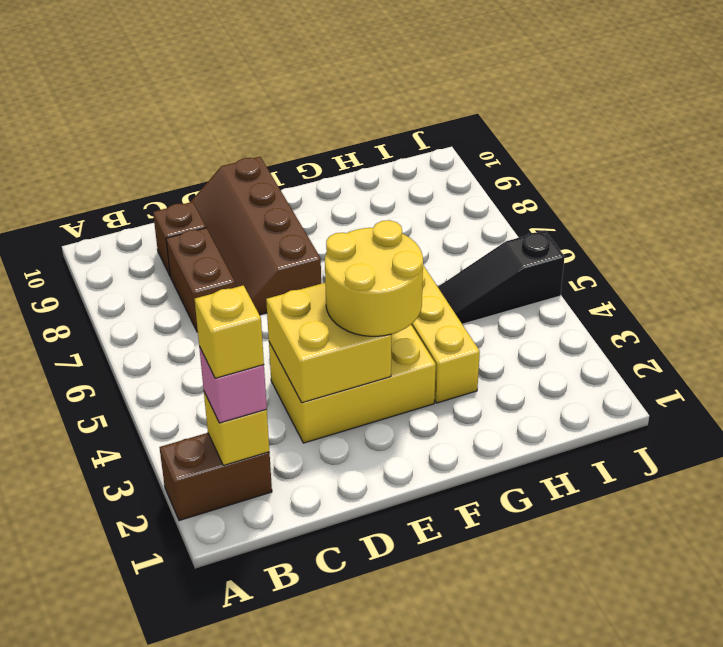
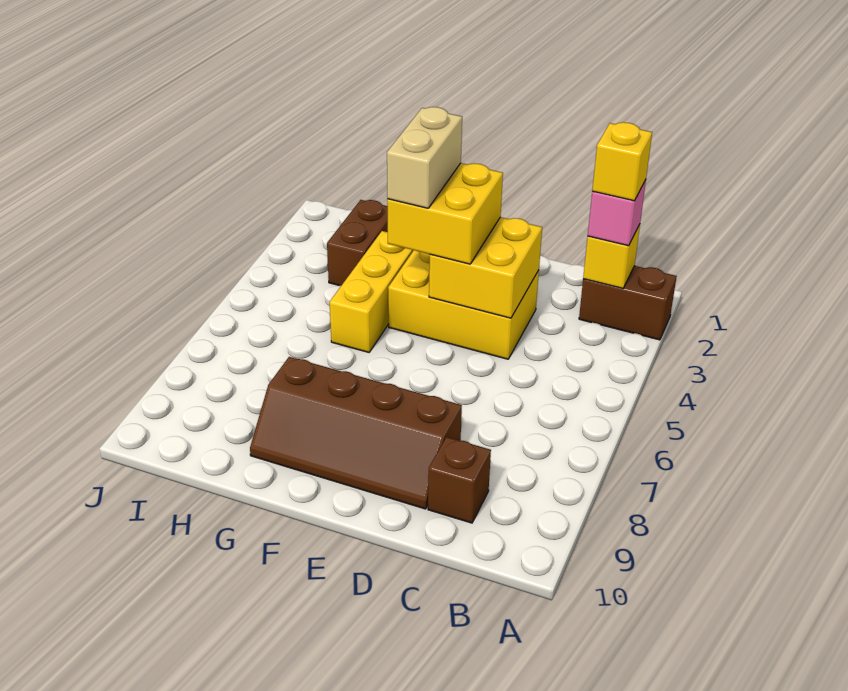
brown brick C7:C8 level 1 -> brown brick H2:H3 level 1
brown slope D7:E10 level 1 top E -> brown slope D8:G9 level 1 top 8
yellow round brick E3:F4 level 3 -> yellow brick E3:F4 level 3
none -> tan brick F3:F4 level 4
black slope H5:J5 level 1 top J -> none

